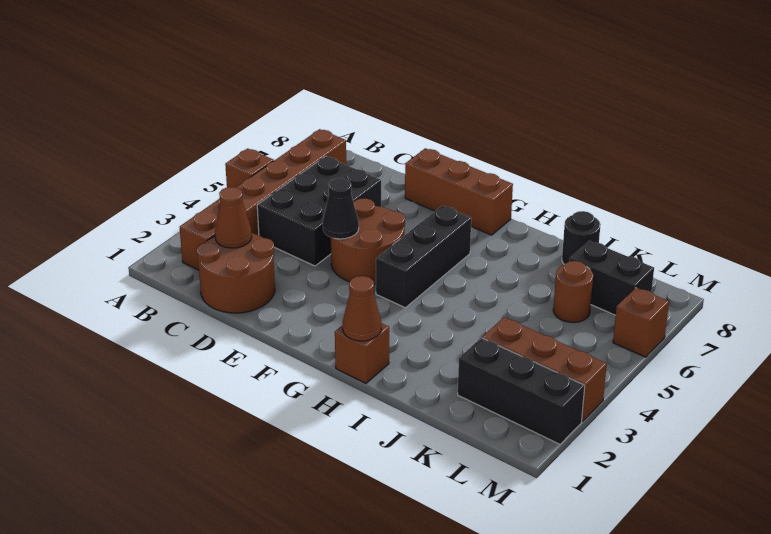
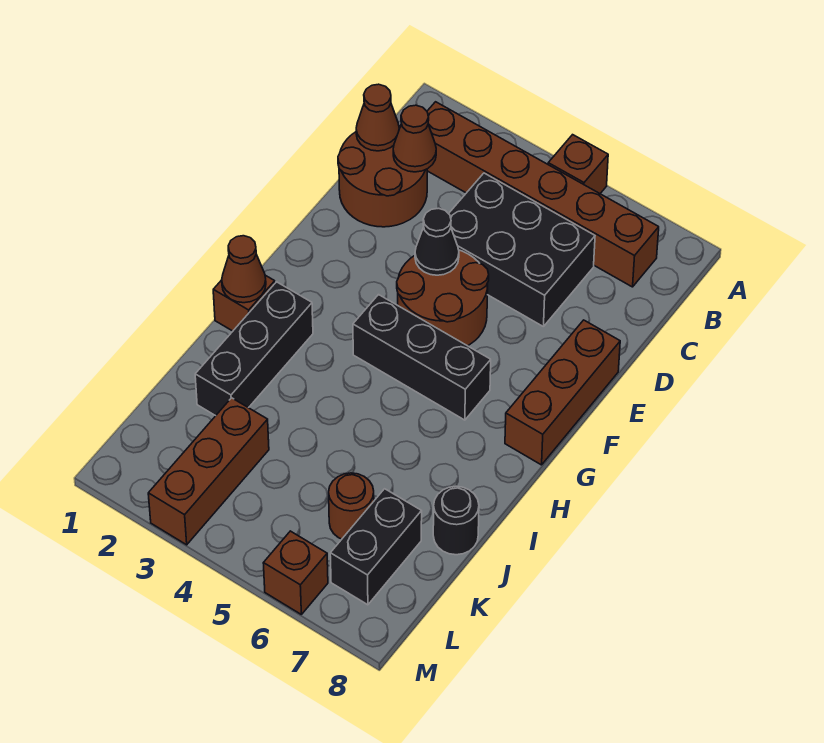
none -> brown cone C1 level 2
black brick K2:M2 level 1 -> black brick H2:J2 level 1

